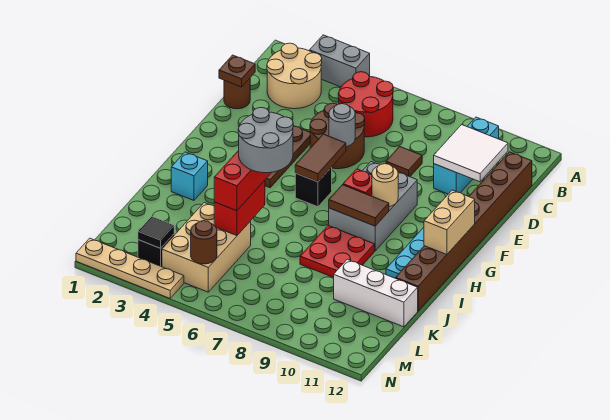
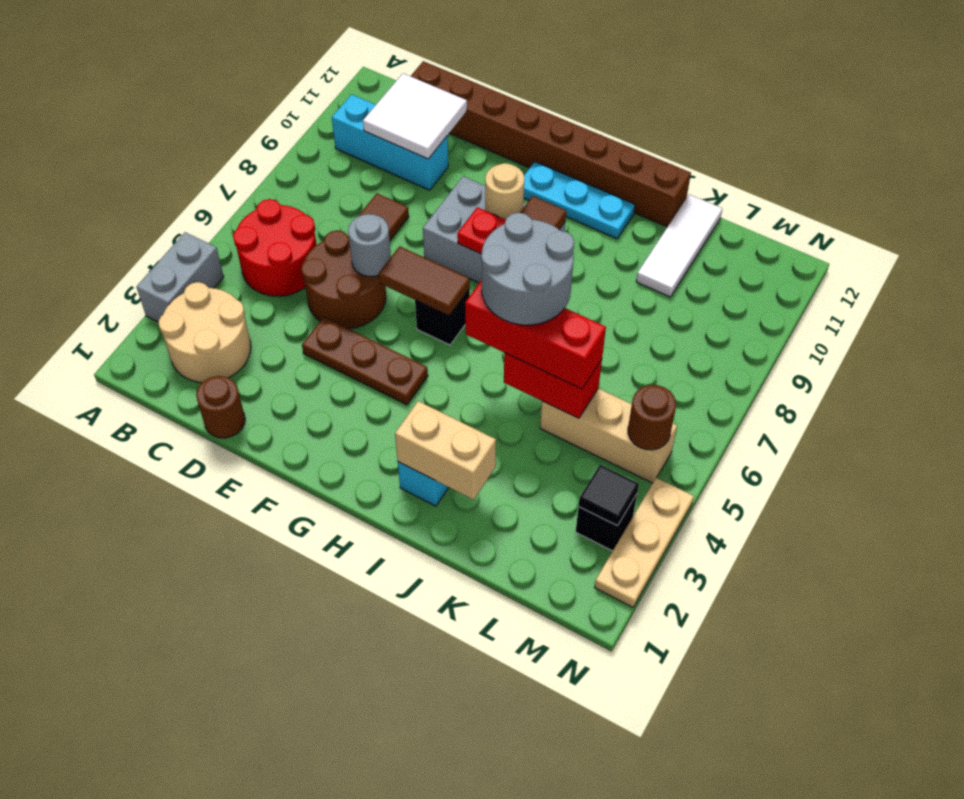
brown plate D1 level 2 -> none
tan brick G12:H12 level 2 -> tan brick I2:J2 level 2
red plate I8:J9 level 1 -> none
tan brick K4:M5 level 1 -> tan brick K5:M5 level 1
white brick K10:K12 level 1 -> white tile K10:K12 level 1
tan plate N1:N4 level 1 -> tan plate N2:N4 level 1

